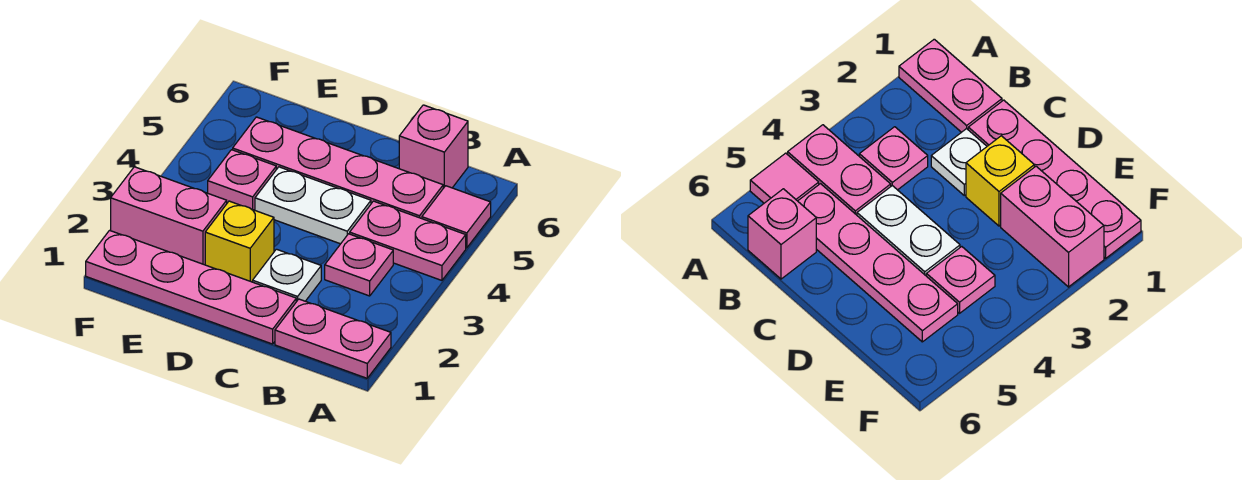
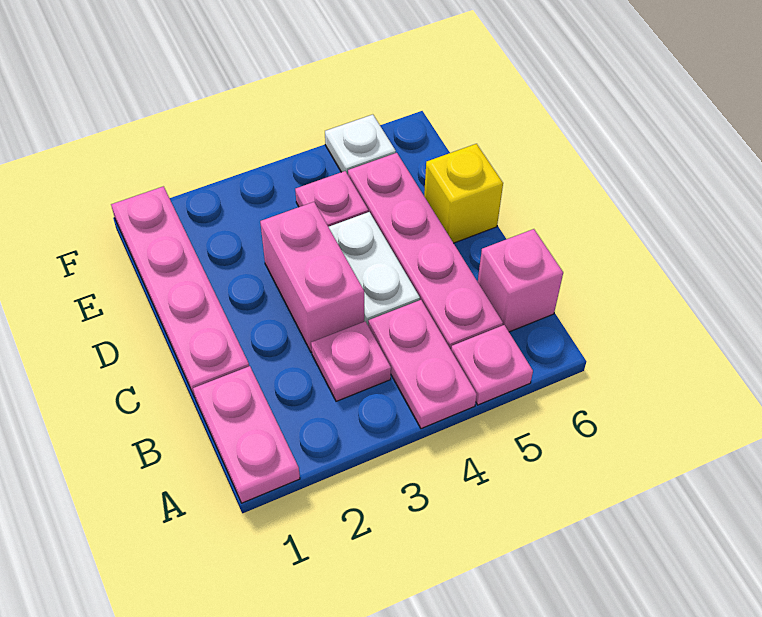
pink tile A5 level 1 -> pink plate A5 level 1
white plate C2 level 1 -> white plate F5 level 1
yellow brick D2 level 1 -> yellow brick D6 level 1
pink brick E2:F2 level 1 -> pink brick C3:D3 level 1

